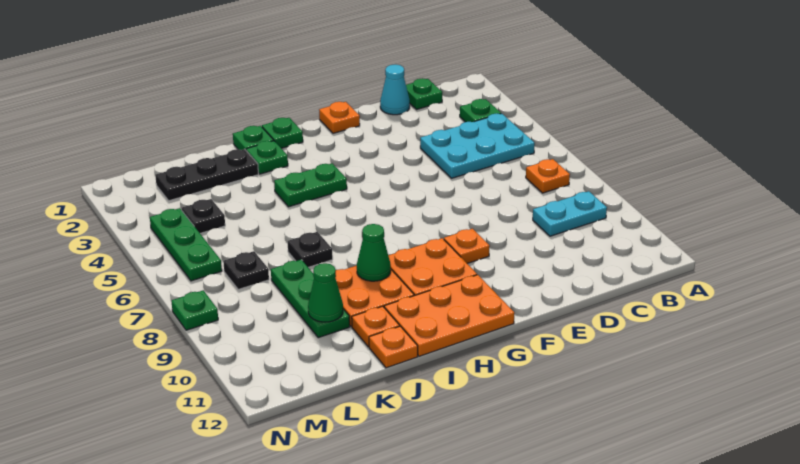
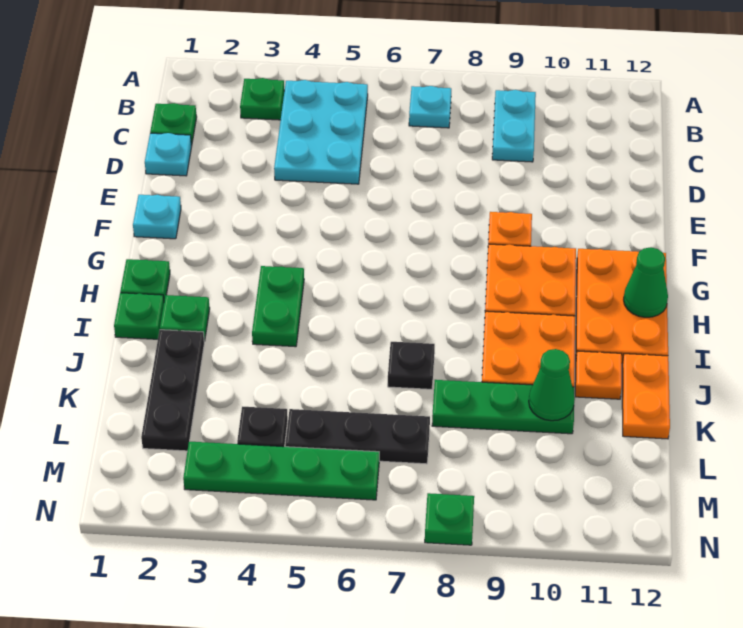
orange plate B7 level 1 -> cyan plate B7 level 1
cyan cone D1 level 1 -> cyan plate D1 level 1
orange plate F1 level 1 -> cyan plate F1 level 1
green cone I9 level 2 -> green cone H12 level 2
orange plate J12 level 1 -> orange plate J12:K12 level 1
black plate L7 level 1 -> black plate L5:L7 level 1
green plate M4:M6 level 1 -> green plate M3:M6 level 1

